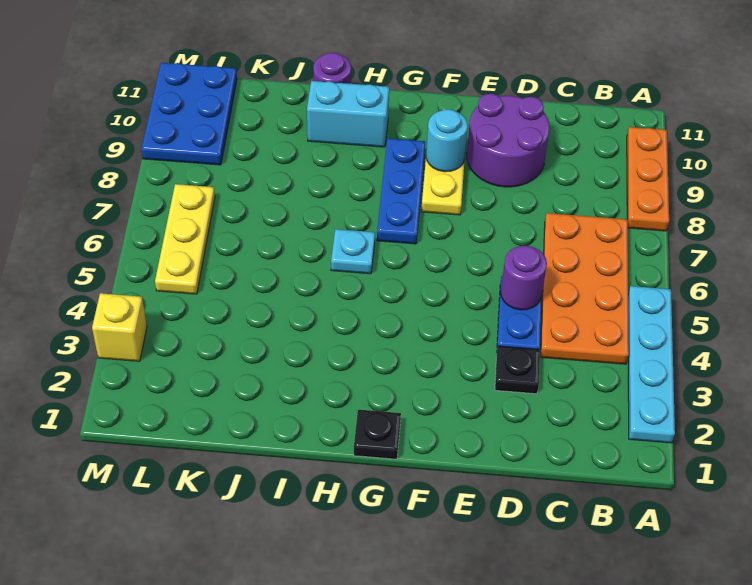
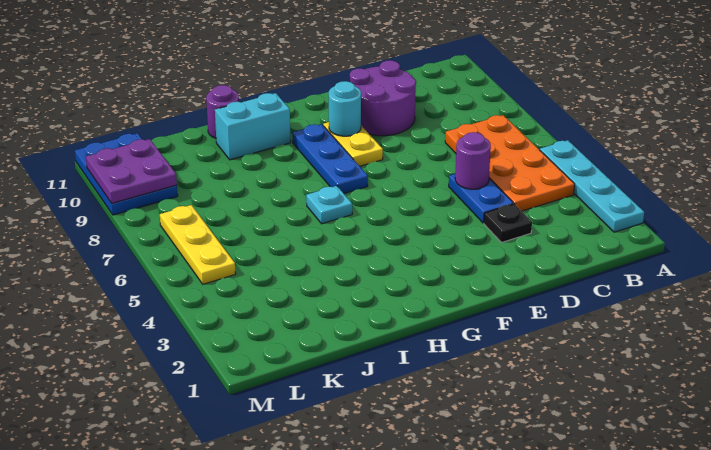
orange plate A8:A10 level 1 -> none
black plate G1 level 1 -> none
none -> purple plate L9:M10 level 2
yellow brick M3 level 1 -> none

